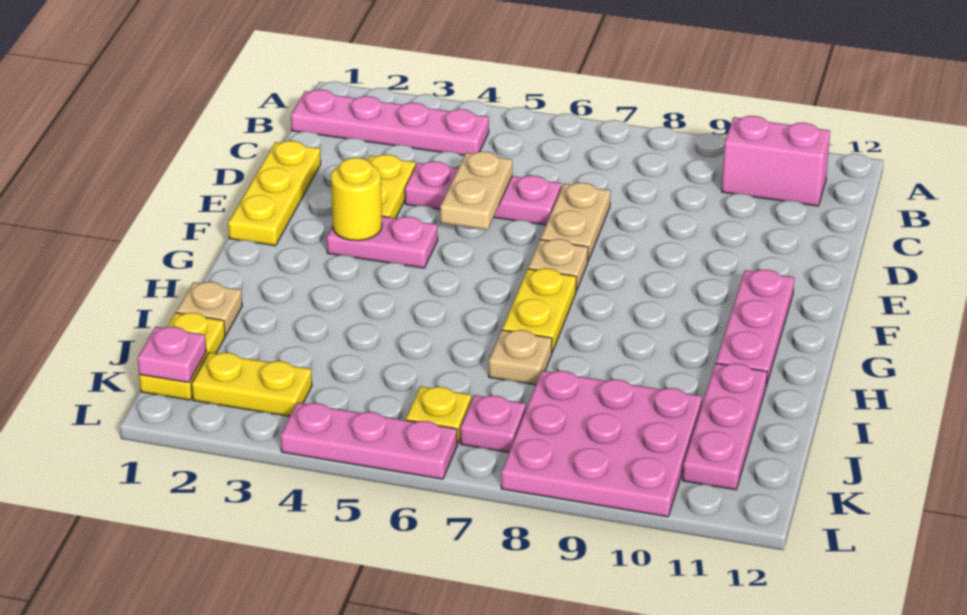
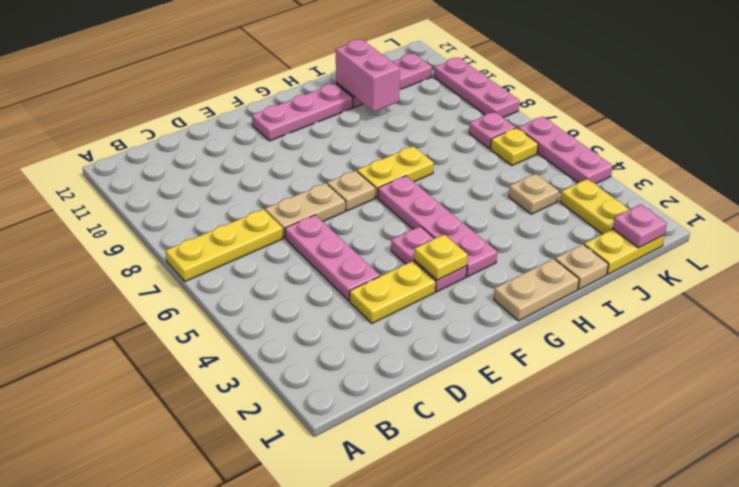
pink plate B1:B4 level 1 -> pink plate G3:G6 level 1
pink brick B10:B11 level 1 -> pink brick I10:I11 level 2
yellow plate D1:F1 level 1 -> yellow plate A7:C7 level 1
tan plate D5:E5 level 2 -> tan plate G1:H1 level 1
yellow round brick F3 level 2 -> yellow plate F3 level 2
tan plate I7 level 1 -> tan plate J4 level 1
pink plate J8:L10 level 1 -> pink plate L8:L10 level 1

